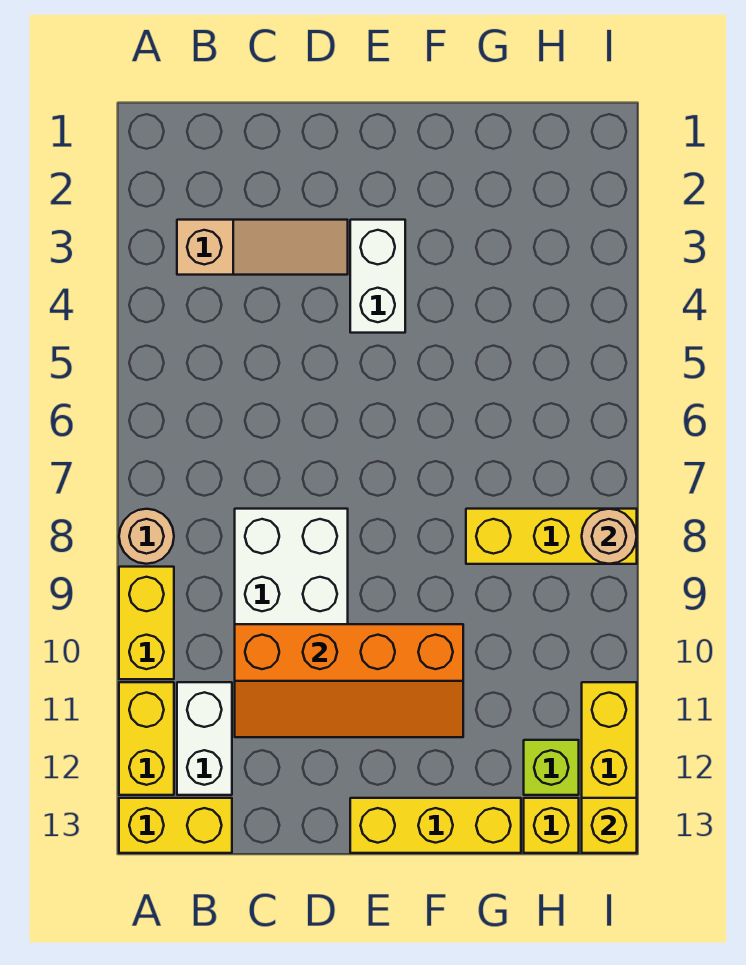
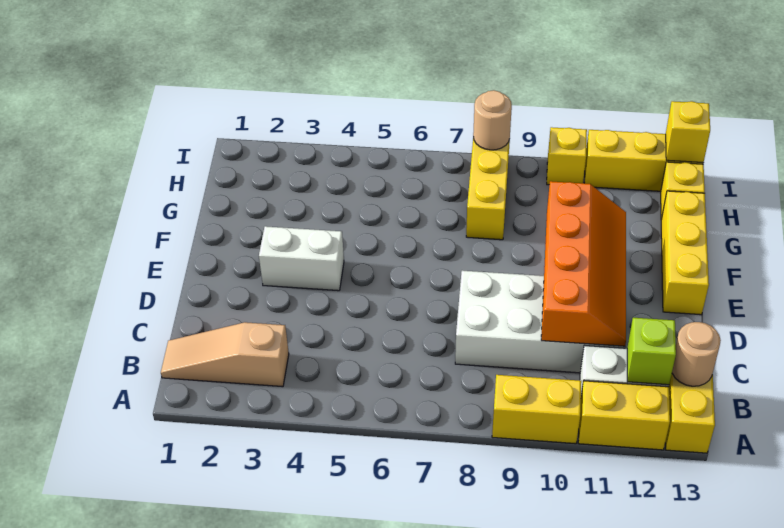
tan round brick A8 level 1 -> tan round brick B13 level 2
tan slope B3:D3 level 1 top B -> tan slope B1:B3 level 1 top 3
lime brick H12 level 1 -> lime brick B12 level 2
none -> yellow brick I10 level 1

